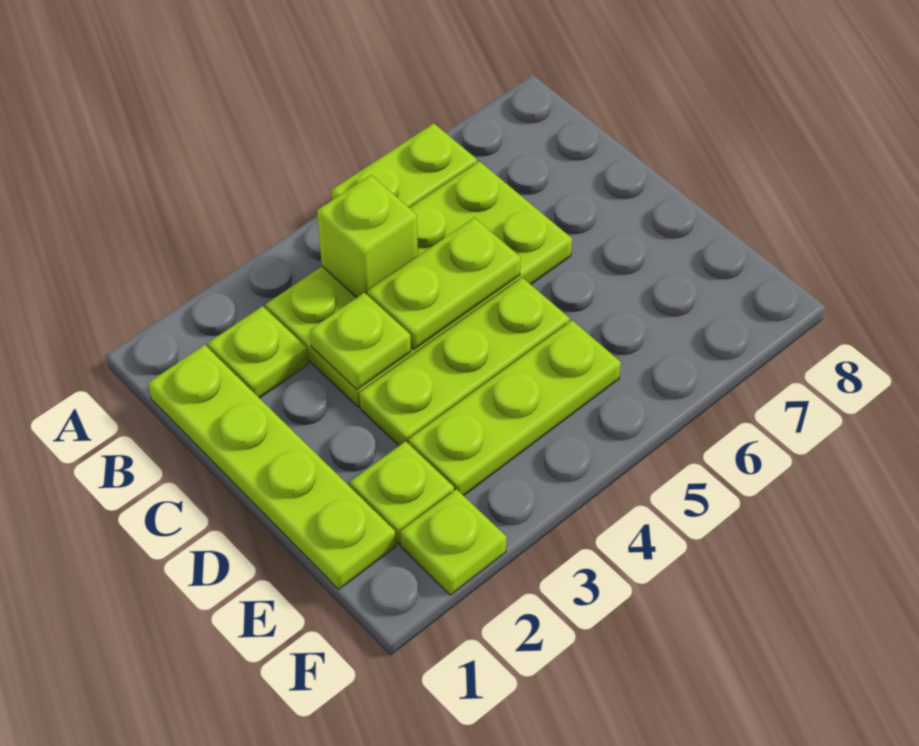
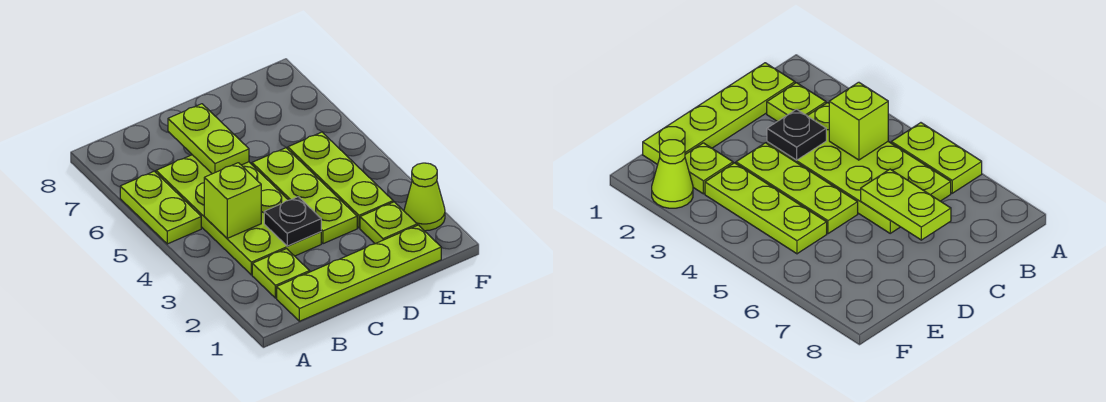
lime plate C3 level 2 -> black plate C3 level 2
lime plate C4:C5 level 2 -> lime plate C6:C7 level 2
lime plate F2 level 1 -> lime cone F2 level 1

